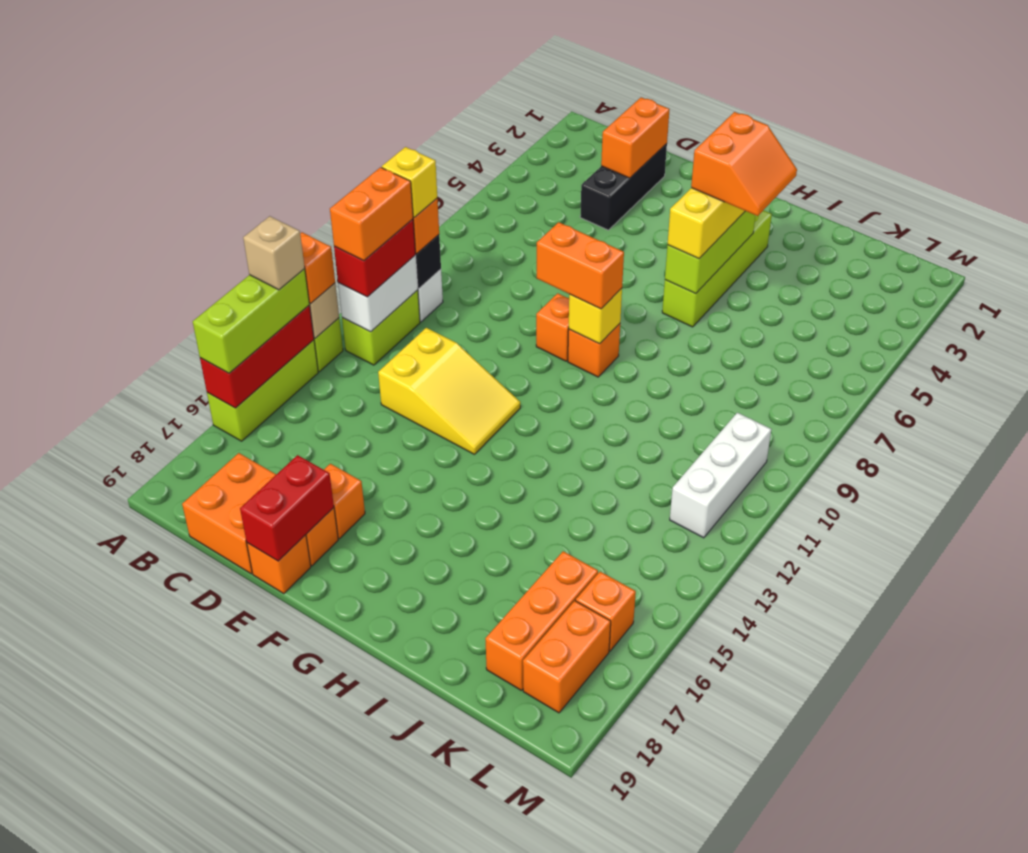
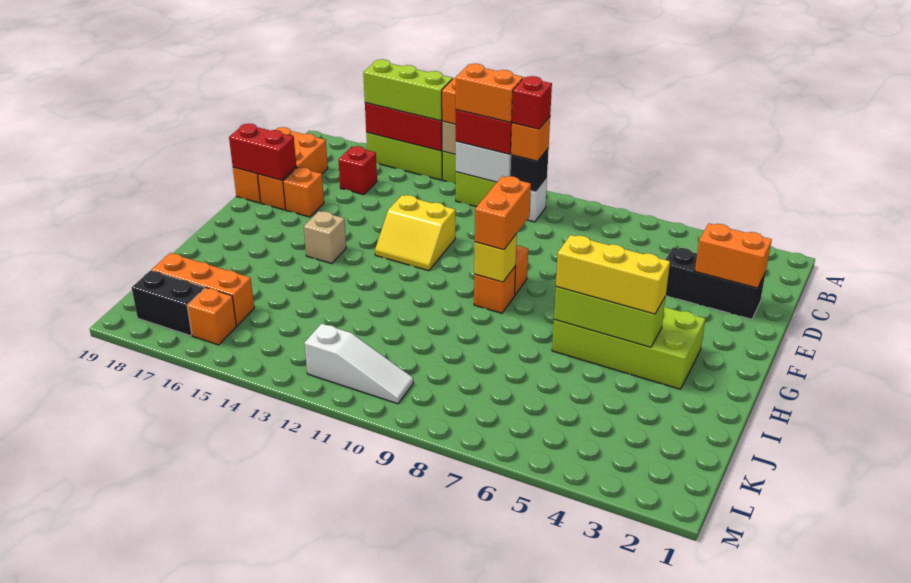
tan brick A14 level 4 -> tan brick G15 level 1
yellow brick B10 level 4 -> red brick B10 level 4
none -> red brick C16 level 1
yellow slope D12:F13 level 1 top D -> yellow slope E12:F13 level 1 top E
lime brick H3:H6 level 1 -> lime brick G3:H6 level 1
orange slope H4:I5 level 4 top H -> none
white brick L10:L12 level 1 -> white slope L10:L12 level 1 top 12
orange brick L17:L18 level 1 -> black brick L17:L18 level 1

